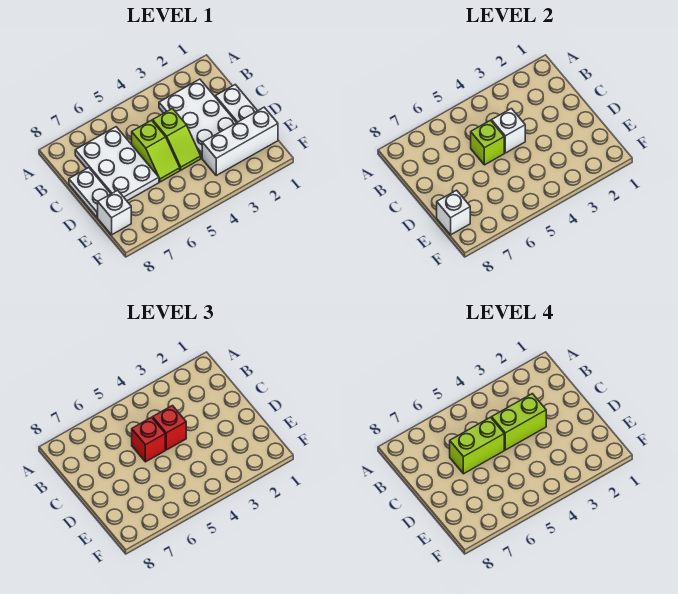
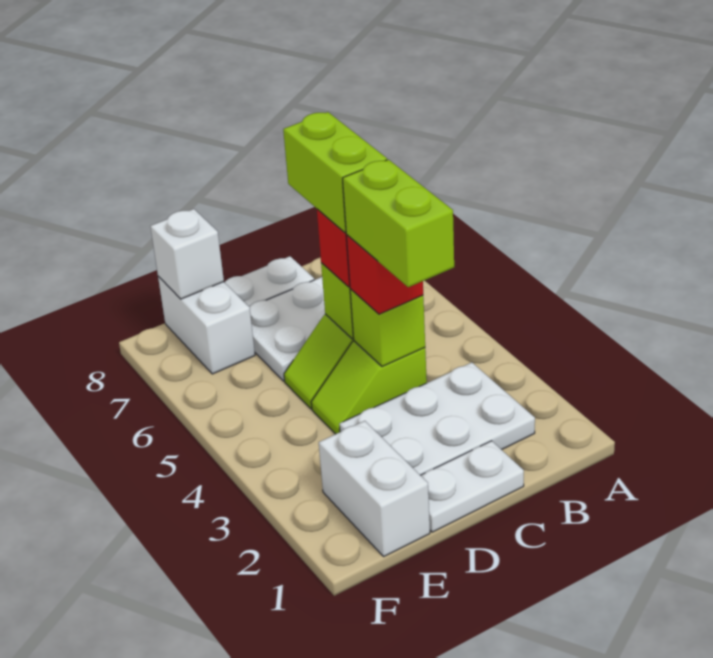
white brick C4 level 2 -> lime brick C4 level 2
white brick E1:E3 level 1 -> white brick E1:E2 level 1
white brick E8 level 1 -> white brick E7:E8 level 1

